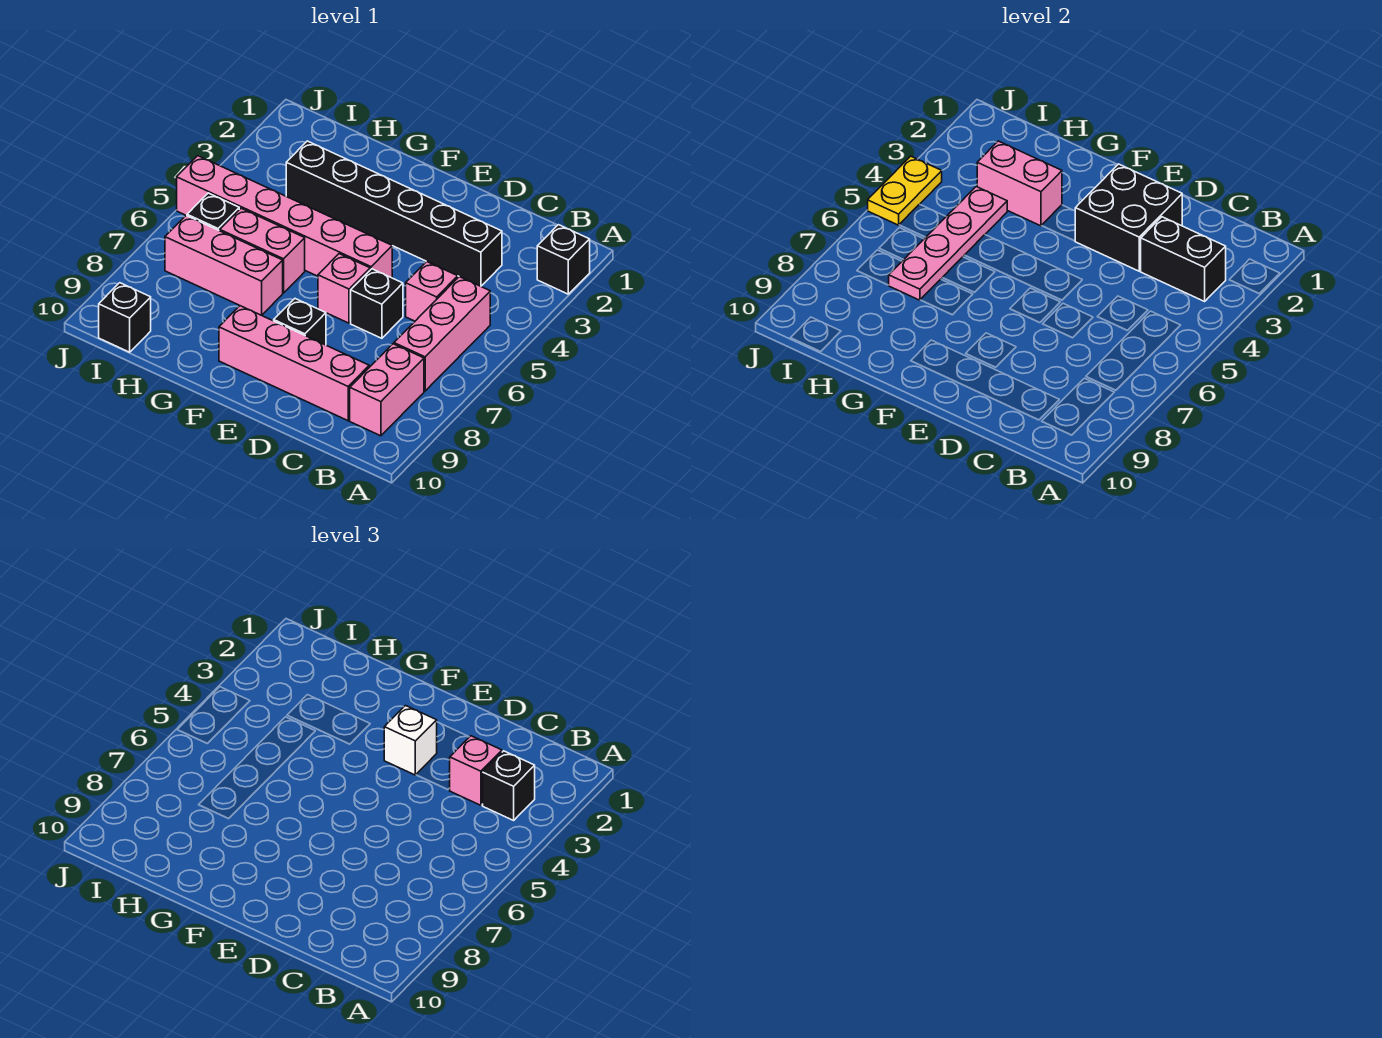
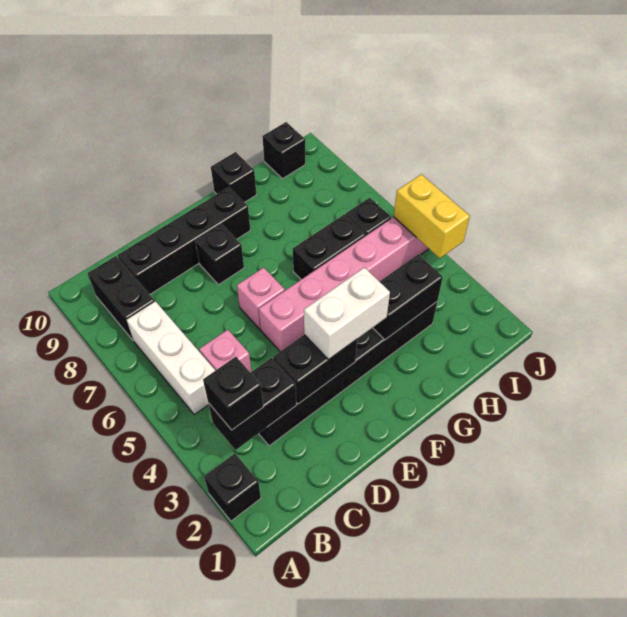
pink brick B5:B7 level 1 -> white brick B5:B7 level 1
pink brick B8:B9 level 1 -> black brick B8:B9 level 1
pink brick C3 level 3 -> none
pink brick C9:F9 level 1 -> black brick C9:F9 level 1
black brick D2:E3 level 2 -> black brick D3:E3 level 2
black brick D6 level 1 -> black brick G10 level 1
white brick E3 level 3 -> white brick E3:F3 level 3
pink brick G3:H3 level 2 -> black brick G3:H3 level 2
pink brick G6:H6 level 1 -> black brick G6:H6 level 1
pink brick G7:I7 level 1 -> none
pink plate H4:H7 level 2 -> none
yellow plate J4:J5 level 2 -> yellow brick J4:J5 level 2

